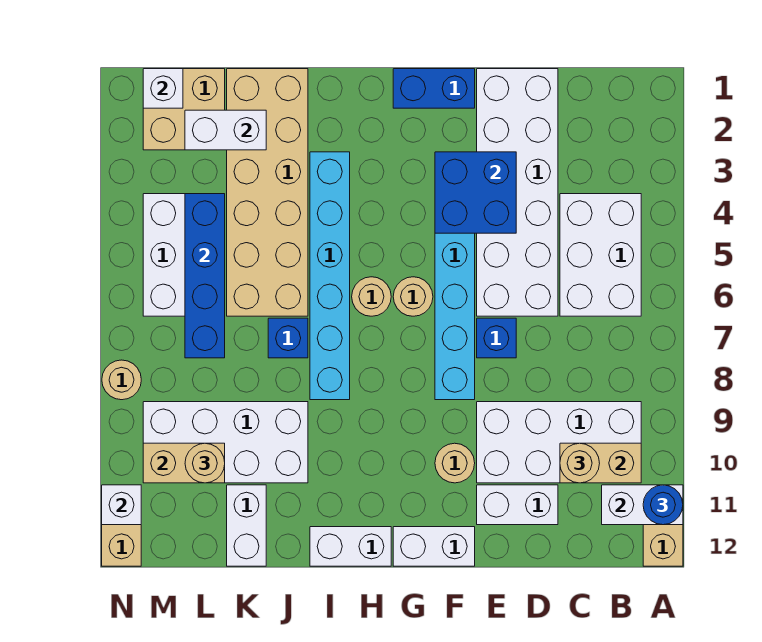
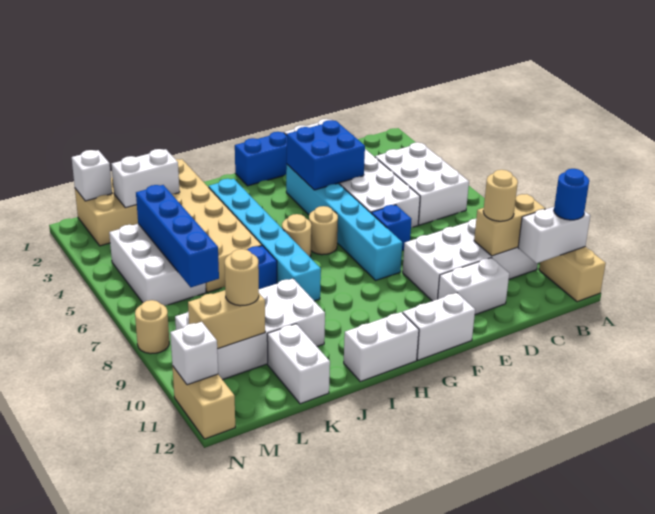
tan round brick F10 level 1 -> none

